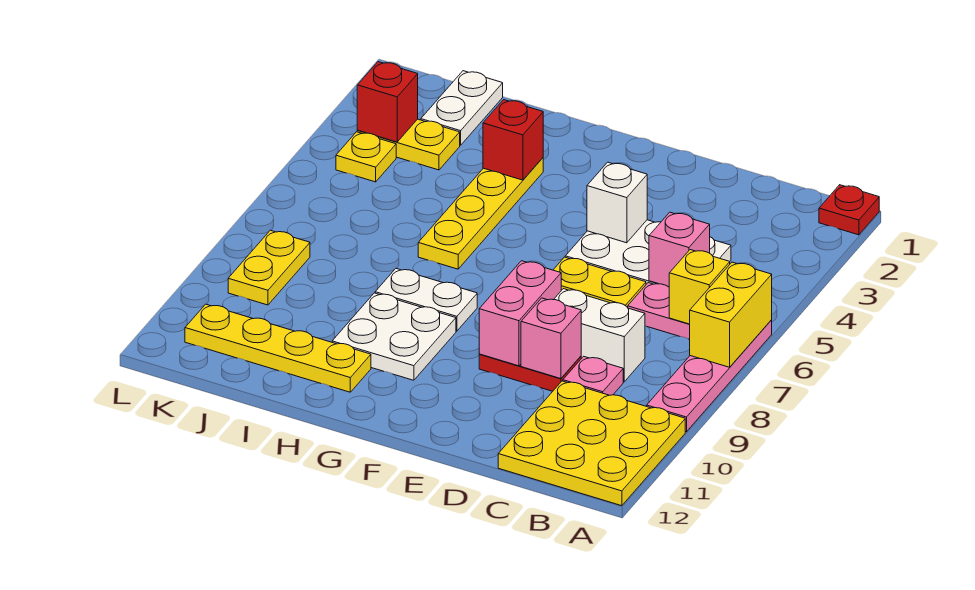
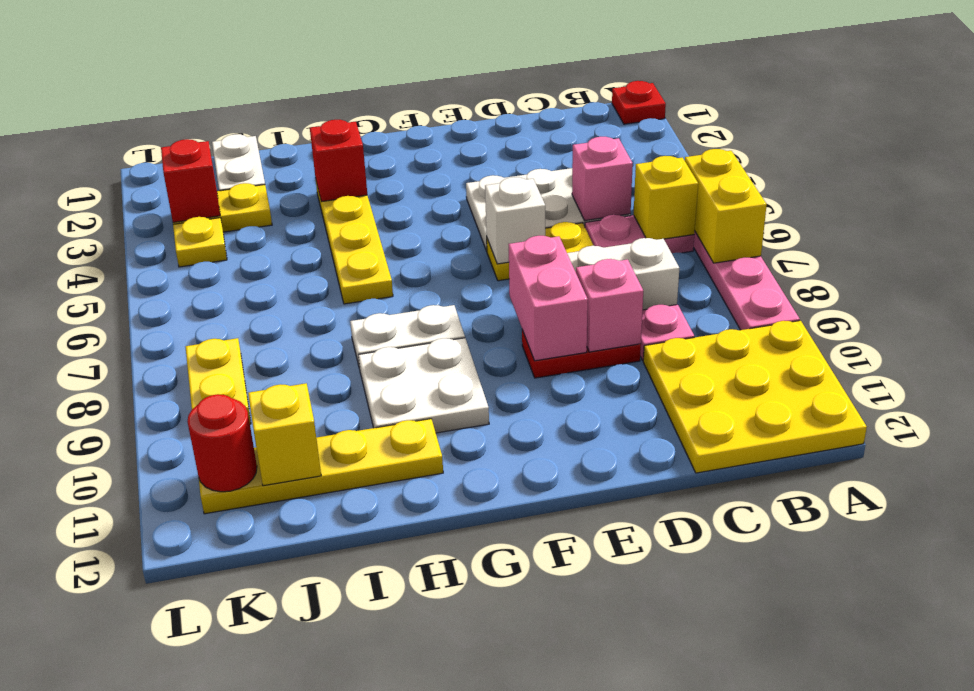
white brick E4 level 2 -> white brick E6 level 2
none -> yellow brick J11 level 2
none -> red round brick K11 level 2

